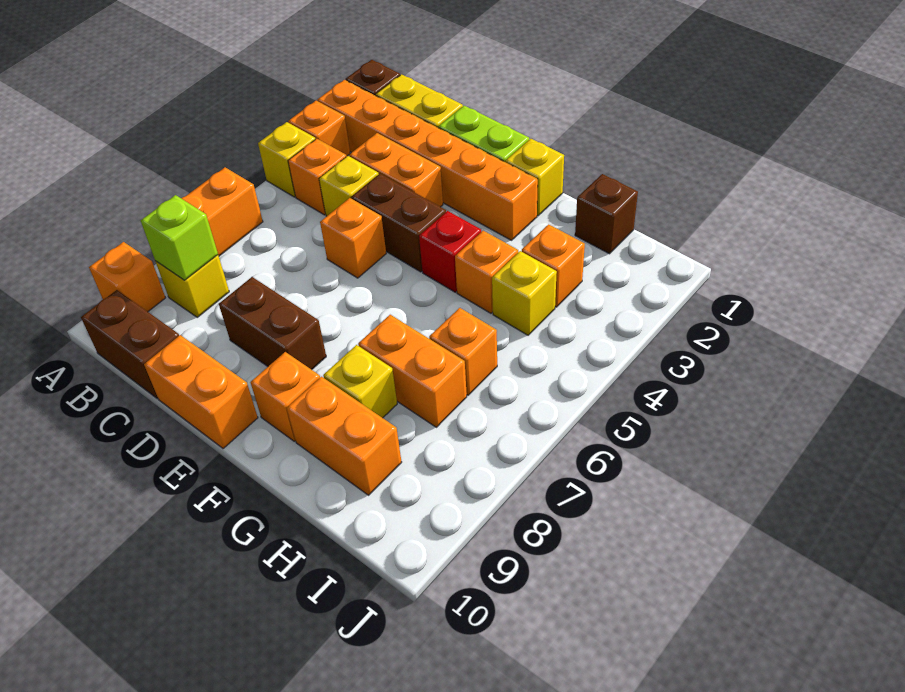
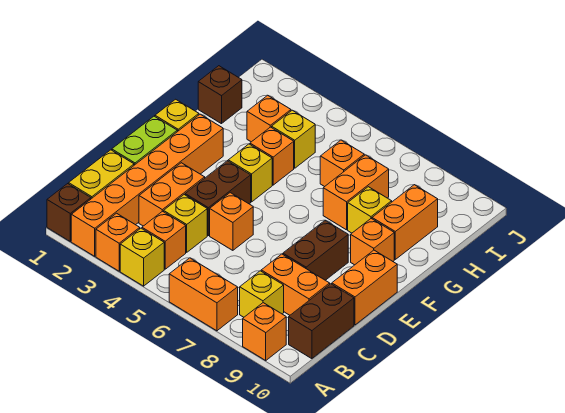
lime brick B8 level 2 -> none
none -> orange brick C8:C9 level 1
red brick F4 level 1 -> yellow brick F4 level 1

